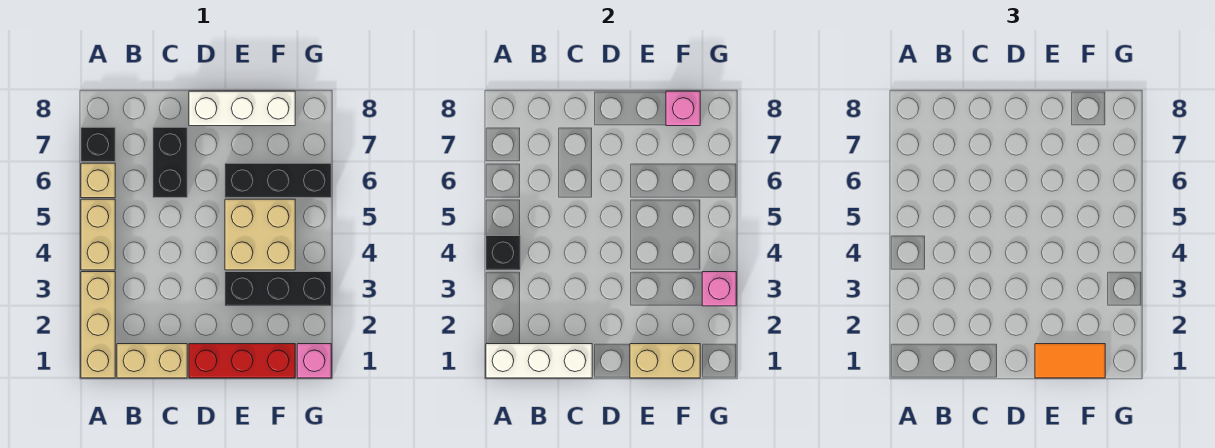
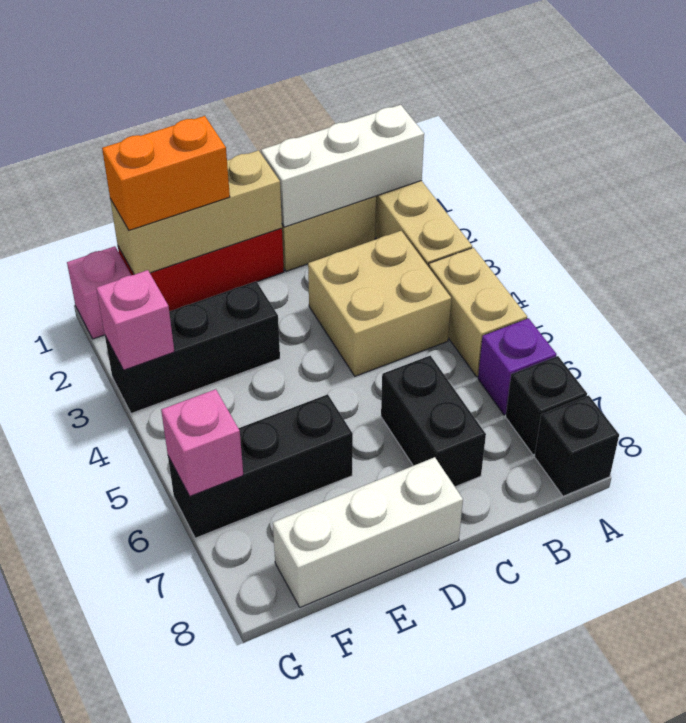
black brick A4 level 2 -> black brick A8 level 1
tan brick A6 level 1 -> purple brick A6 level 1
tan brick E1:F1 level 2 -> tan brick D1:F1 level 2
orange tile E1:F1 level 3 -> orange brick E1:F1 level 3
tan brick E4:F5 level 1 -> tan brick B3:C4 level 1
pink brick F8 level 2 -> pink brick G6 level 2

